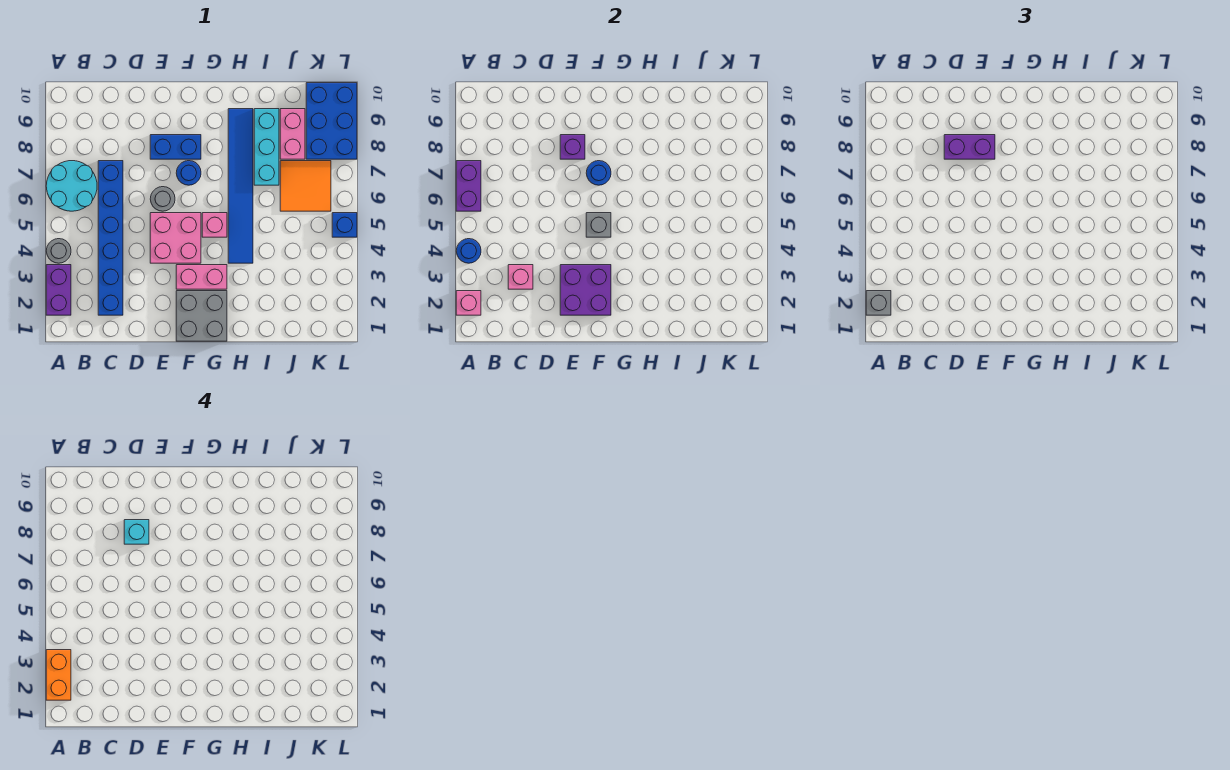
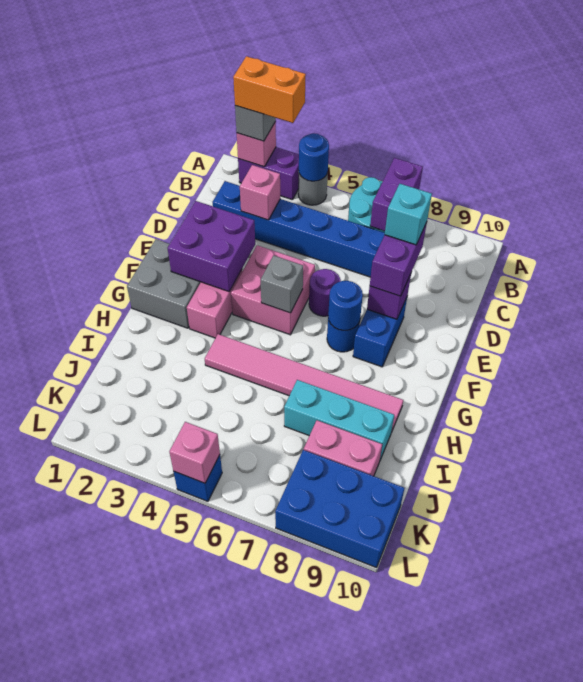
purple brick A6:A7 level 2 -> purple brick A7:B7 level 2
grey round brick E6 level 1 -> purple round brick E6 level 1
pink brick G5 level 1 -> pink brick L5 level 2
blue tile H4:H9 level 1 -> pink tile H4:H9 level 1
orange tile J6:K7 level 1 -> none

